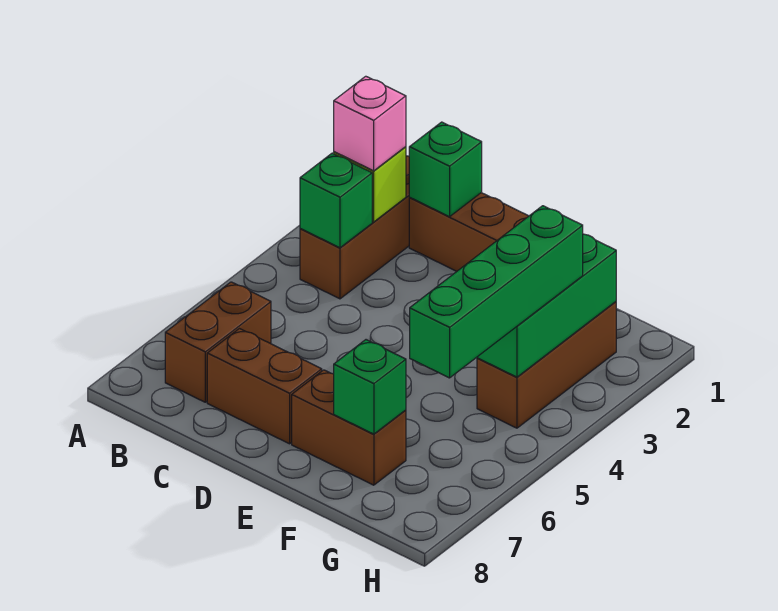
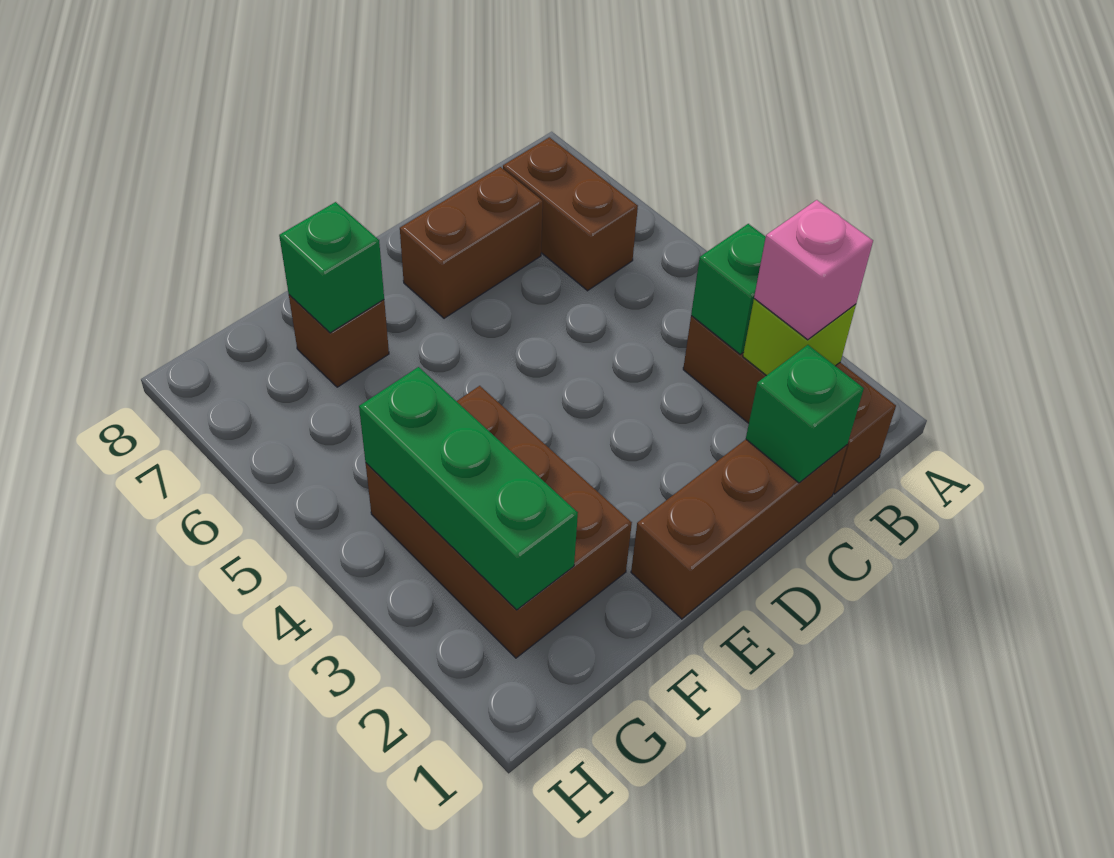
brown brick E7:F7 level 1 -> brown brick F7 level 1
brown brick G2:G4 level 1 -> brown brick F2:G4 level 1
green brick G3:G6 level 3 -> none

